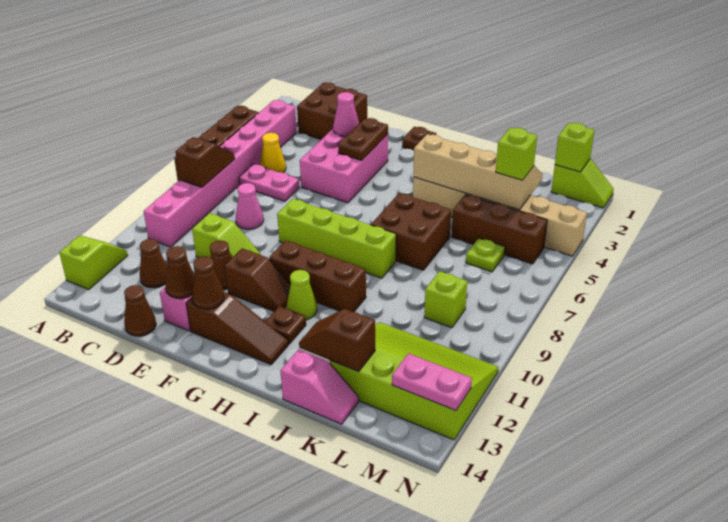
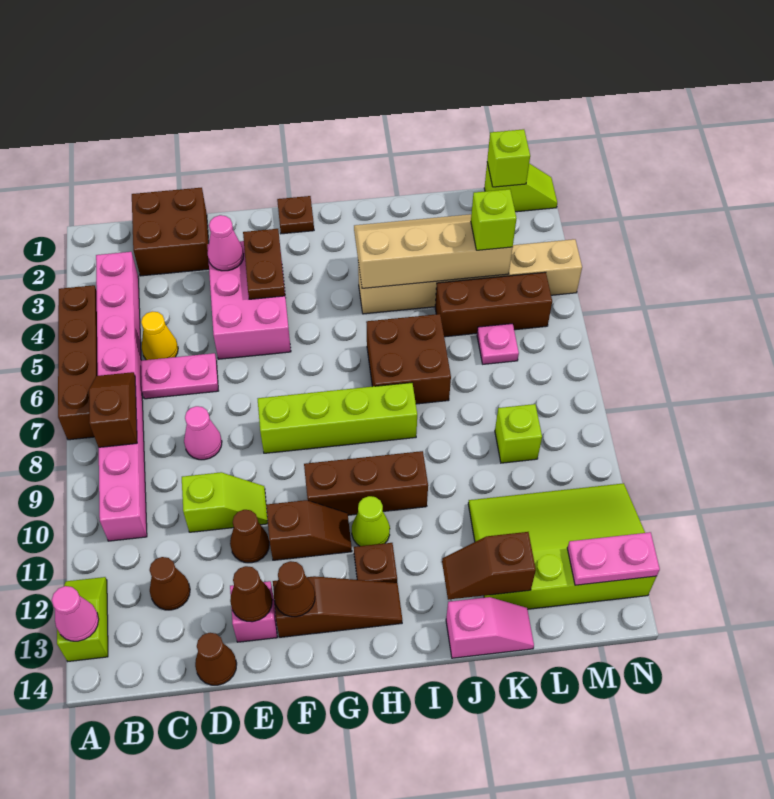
none -> pink cone A13 level 2
lime plate L6 level 1 -> pink plate L6 level 1

